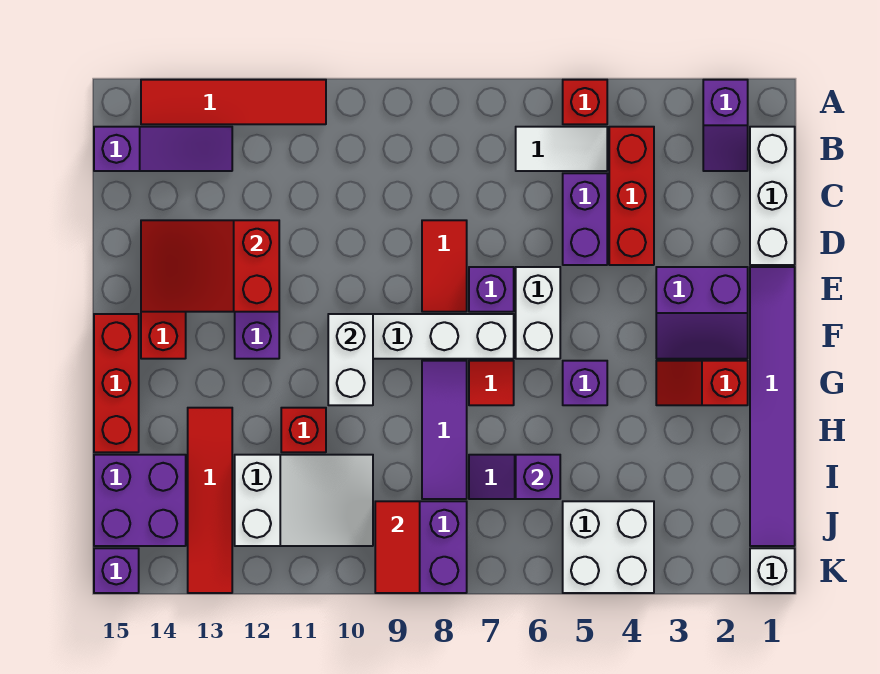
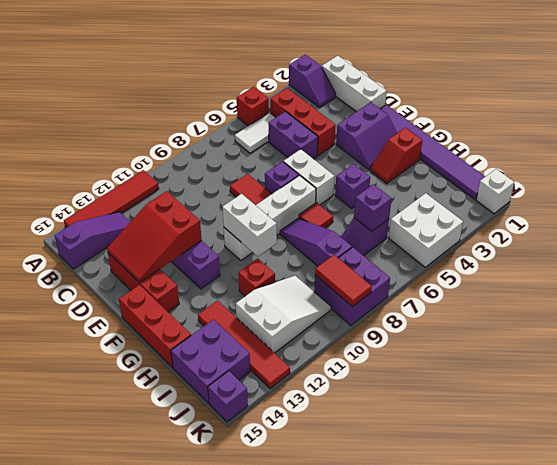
purple tile G8:I8 level 1 -> purple slope G8:I8 level 1 top I

